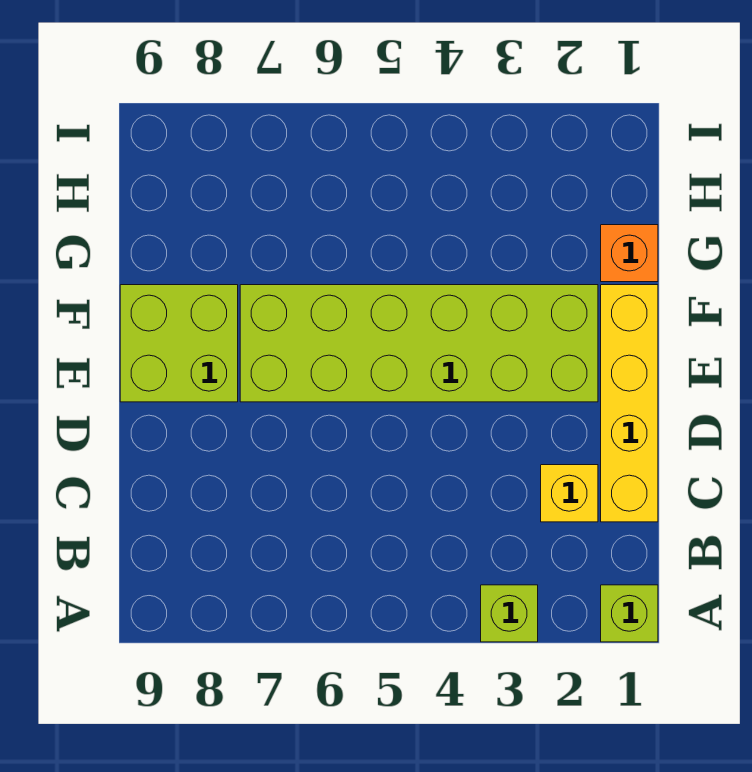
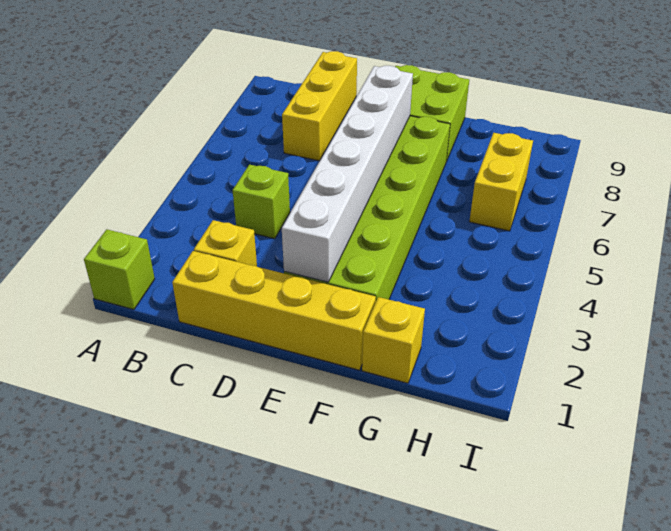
lime brick A3 level 1 -> lime brick C4 level 1
none -> yellow brick C7:C9 level 1
none -> white brick E2:E7 level 2
orange brick G1 level 1 -> yellow brick G1 level 1
none -> yellow brick H6:H7 level 1

